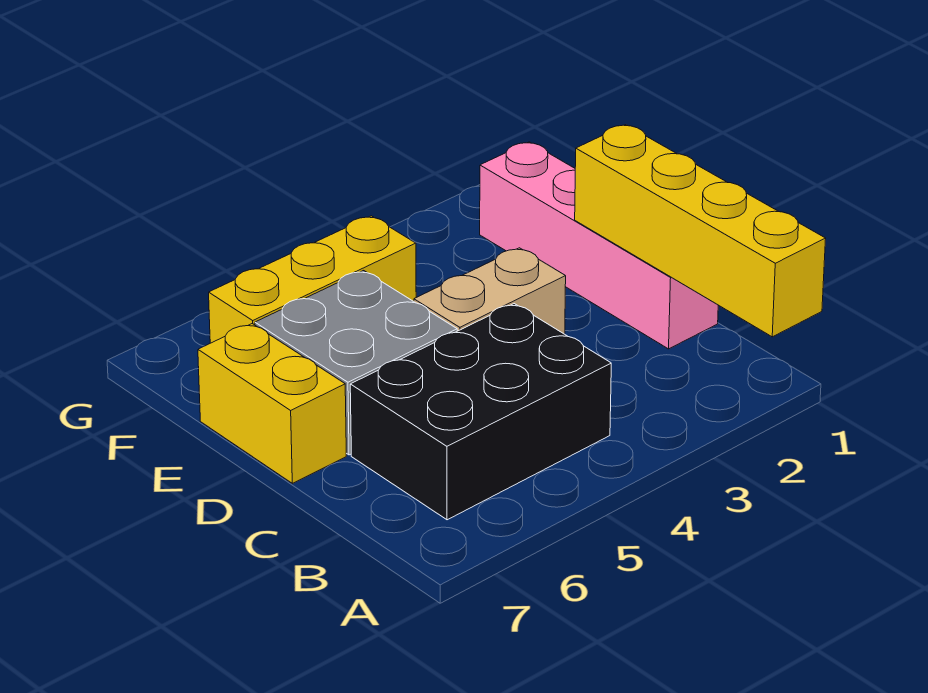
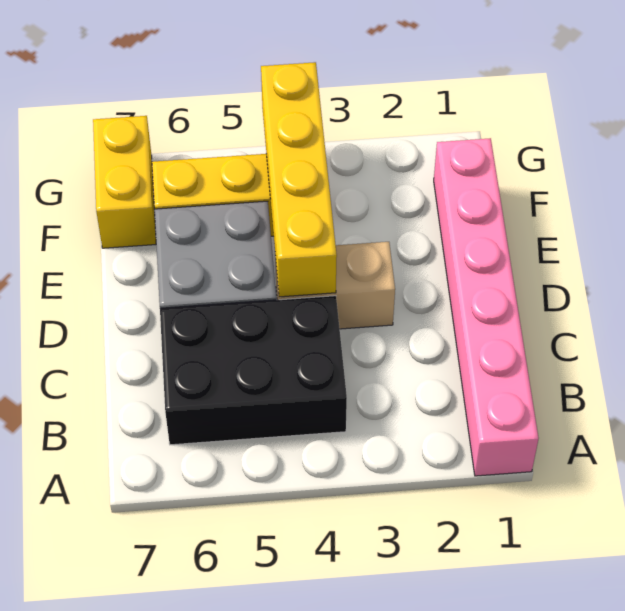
yellow brick A1:D1 level 2 -> yellow brick D4:G4 level 2
pink brick C1:F1 level 1 -> pink brick A1:F1 level 1
yellow brick D7:E7 level 1 -> yellow brick F7:G7 level 1

